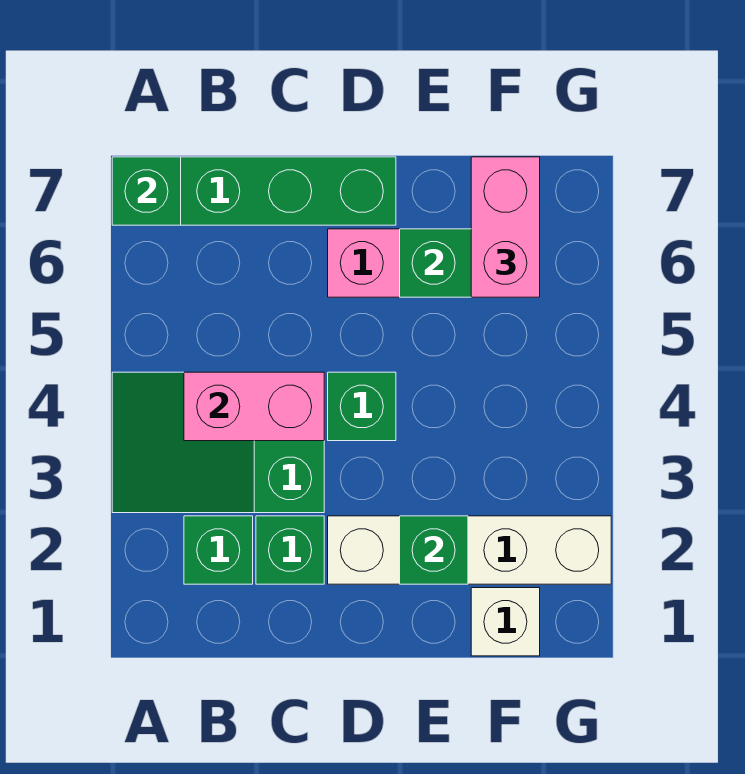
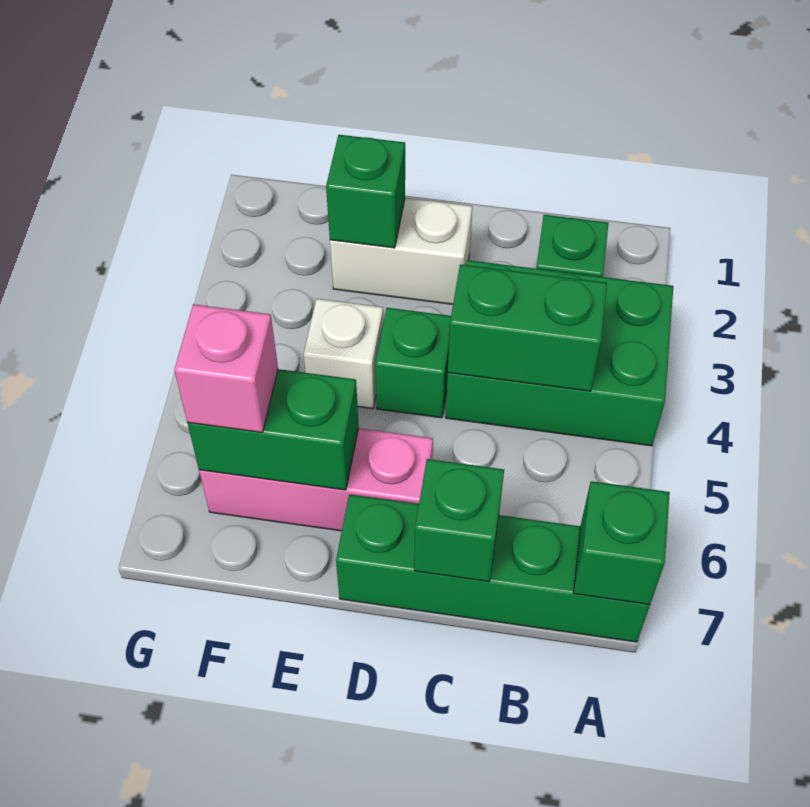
green slope A3:C4 level 1 top C -> green brick A3:C4 level 1
pink brick B4:C4 level 2 -> green brick B4:C4 level 2
green brick C2 level 1 -> green brick C7 level 2
white brick D2:G2 level 1 -> white brick D2:E2 level 1
white brick F1 level 1 -> white brick E4 level 1
pink brick F6:F7 level 3 -> pink brick F6 level 3

